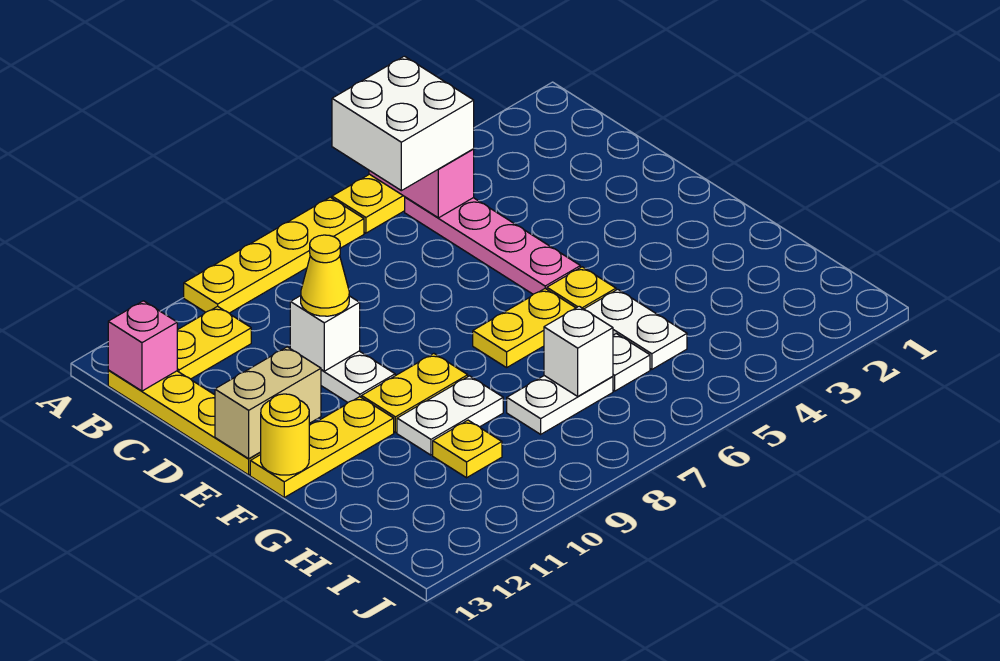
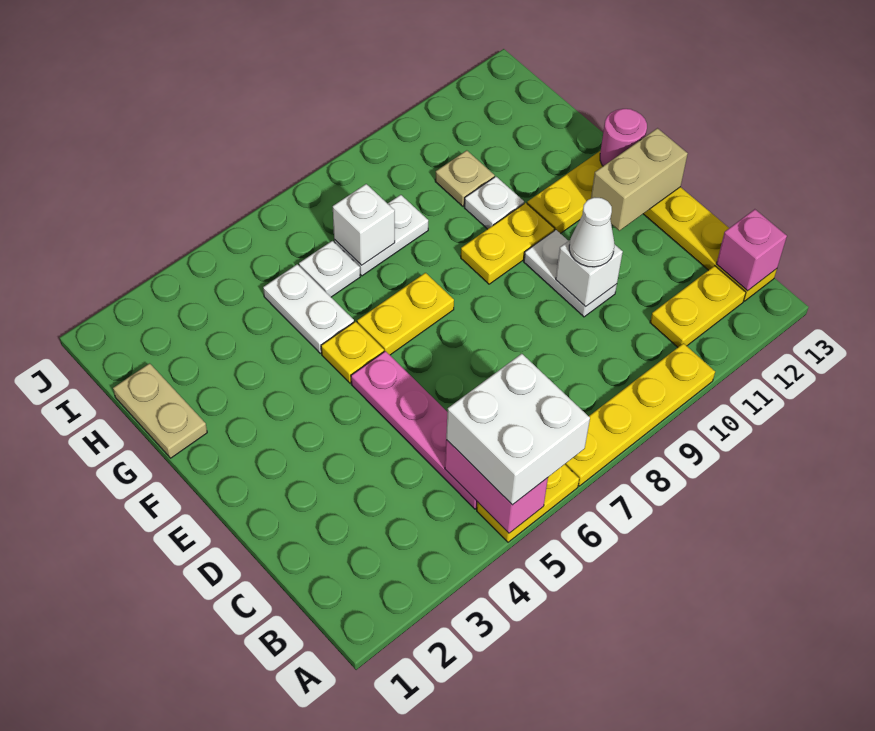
yellow cone D10 level 3 -> white cone D10 level 3
yellow round brick F13 level 2 -> pink round brick F13 level 2
none -> tan plate G1:H1 level 1
white plate G9:G10 level 1 -> white plate G10 level 1
yellow plate H10 level 1 -> tan plate H10 level 1

